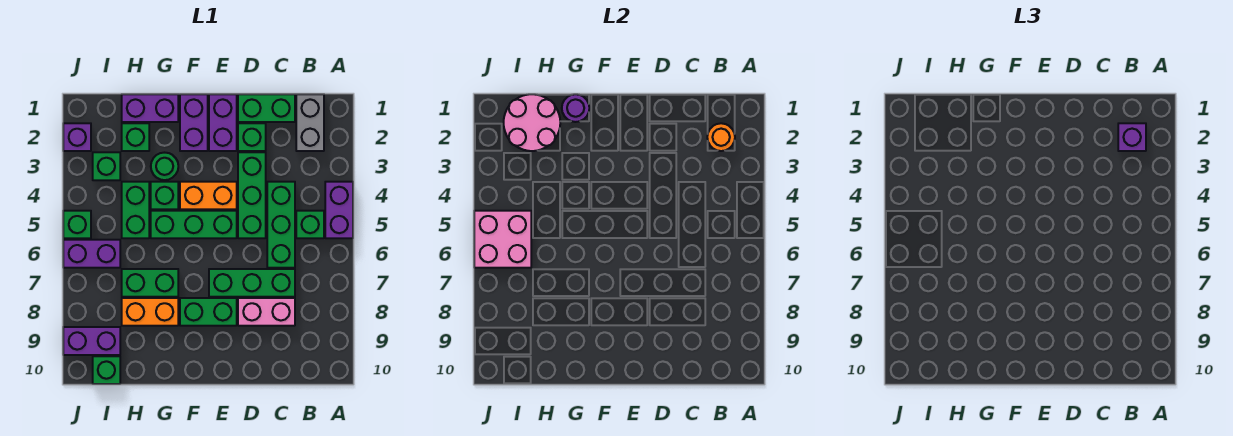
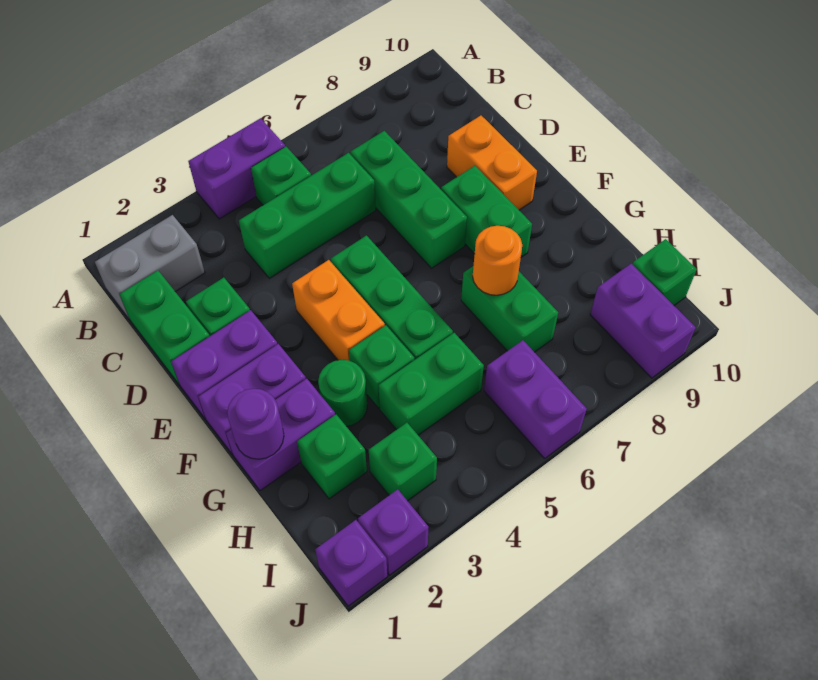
orange round brick B2 level 2 -> orange round brick G7 level 2
purple brick B2 level 3 -> purple brick J1 level 1
pink brick C8:D8 level 1 -> none
green brick D3:D5 level 1 -> none
purple brick G1:H1 level 1 -> purple brick G1:G2 level 1
orange brick G8:H8 level 1 -> orange brick D9:E9 level 1
pink round brick H1:I2 level 2 -> none
pink brick I5:J6 level 2 -> none
green brick J5 level 1 -> none

